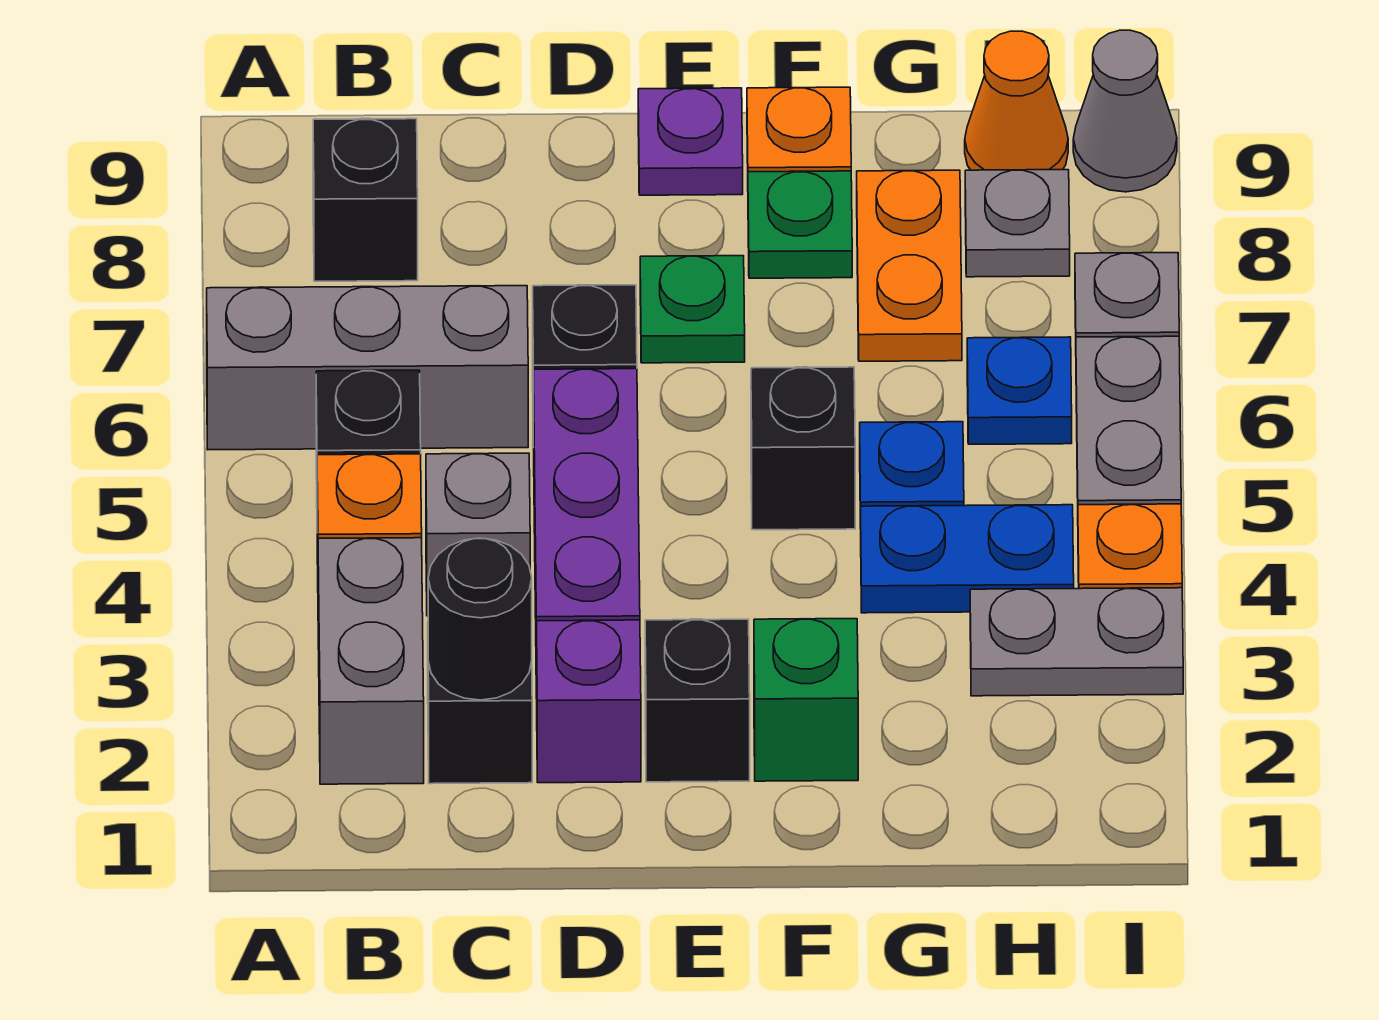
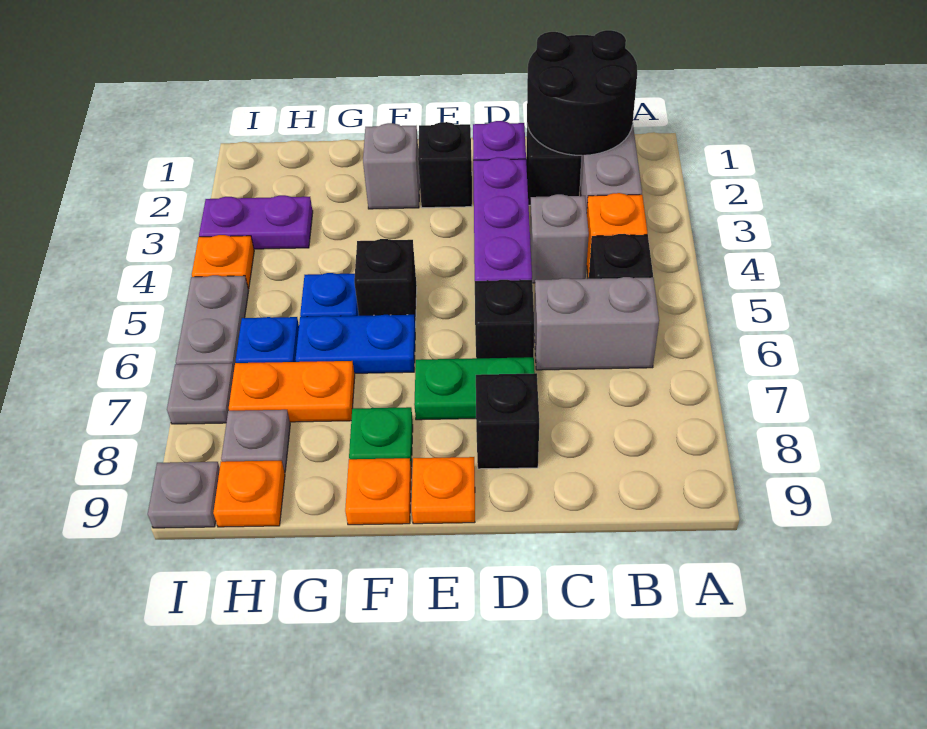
grey brick A6:C6 level 1 -> grey brick B6:C6 level 1
black brick B8 level 1 -> black brick D8 level 1
black round brick C2 level 2 -> black round brick B1:C2 level 2
green plate E7 level 1 -> green plate D7:E7 level 1
purple plate E9 level 1 -> orange plate E9 level 1
green brick F2 level 1 -> grey brick F2 level 1
blue plate G4:H4 level 1 -> blue plate F6:G6 level 1
orange plate G7:G8 level 1 -> orange plate G7:H7 level 1
grey plate H3:I3 level 1 -> purple plate H3:I3 level 1
orange cone H9 level 1 -> orange plate H9 level 1
grey cone I9 level 1 -> grey plate I9 level 1

